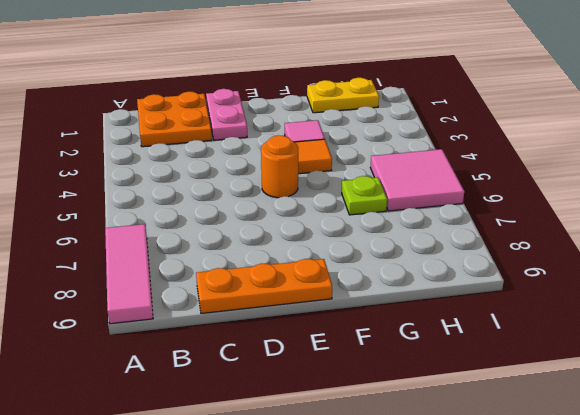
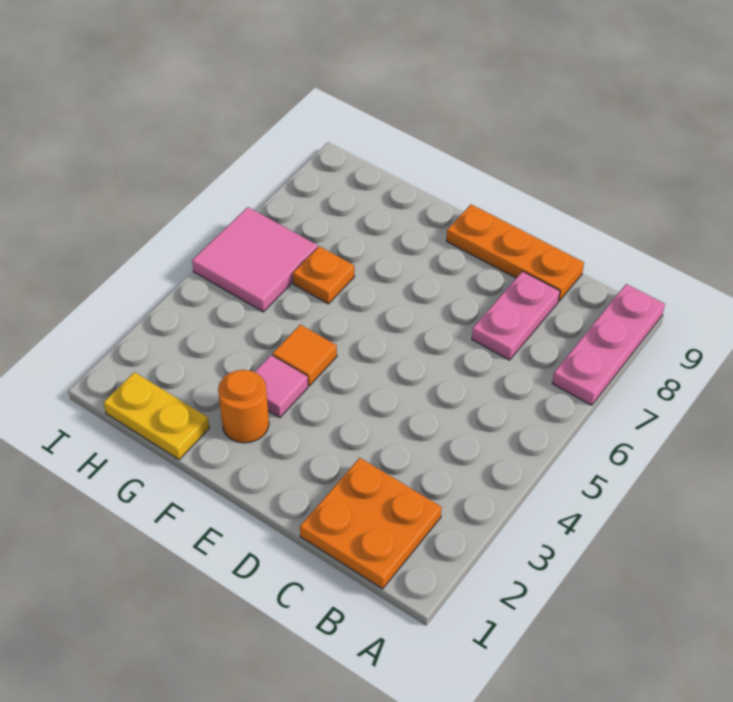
pink tile A7:A9 level 1 -> pink plate A7:A9 level 1
pink plate D1:D2 level 1 -> pink plate C7:C8 level 1
orange round brick E5 level 1 -> orange round brick F2 level 1
lime plate G6 level 1 -> orange plate G6 level 1

